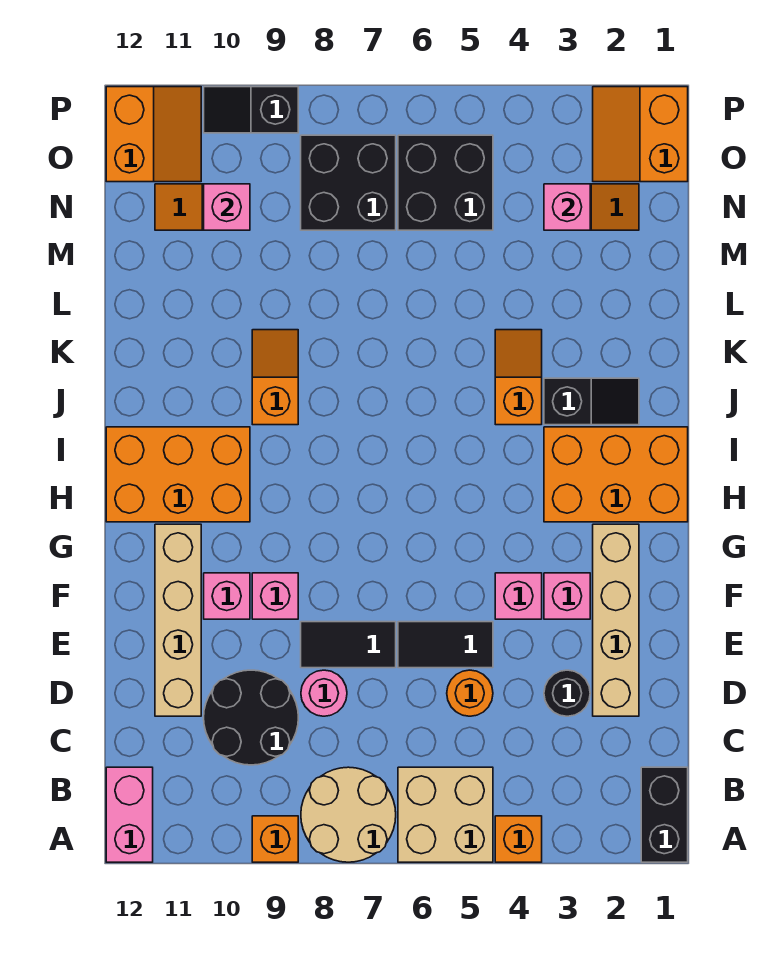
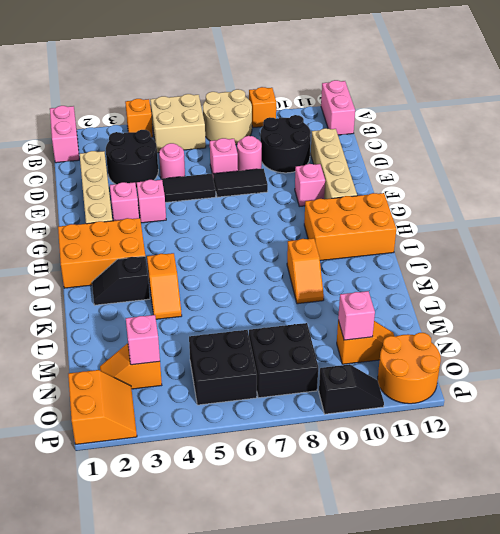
black brick A1:B1 level 1 -> pink brick A1:B1 level 1
black round brick D3 level 1 -> black round brick C3:D4 level 1
orange round brick D5 level 1 -> pink round brick D5 level 1
pink brick F9 level 1 -> pink brick D7 level 1
orange slope O11:P12 level 1 top 12 -> orange round brick O11:P12 level 1

